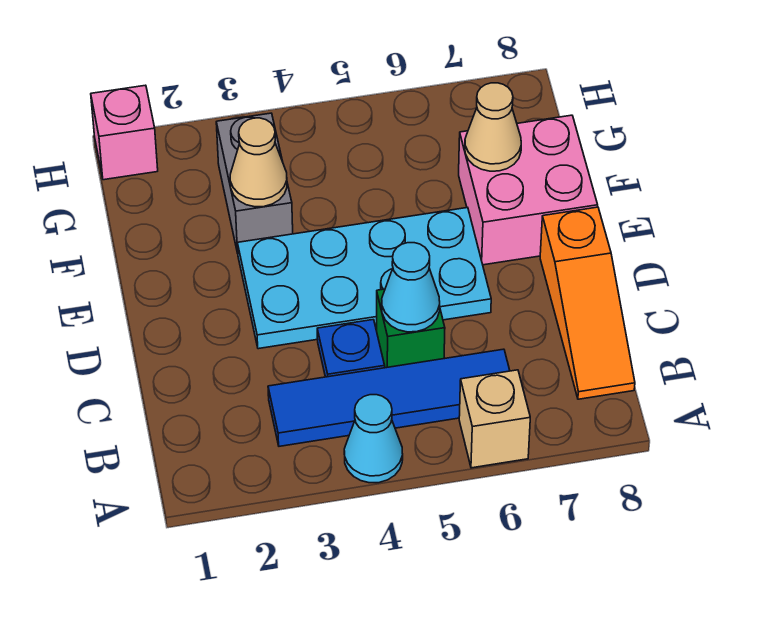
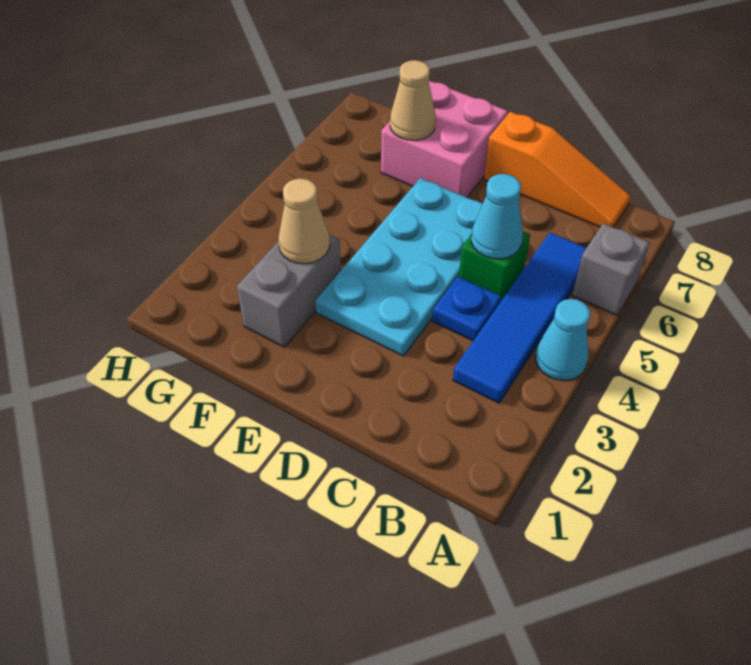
tan brick A6 level 1 -> grey brick A6 level 1
grey brick F3:G3 level 1 -> grey brick F2:F3 level 1
pink brick H1 level 1 -> none

